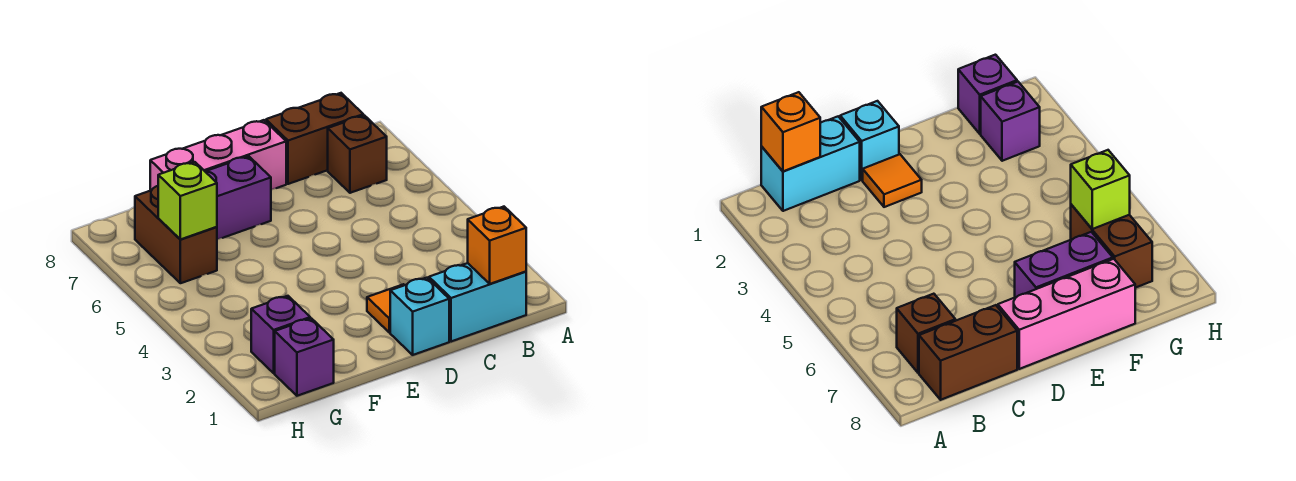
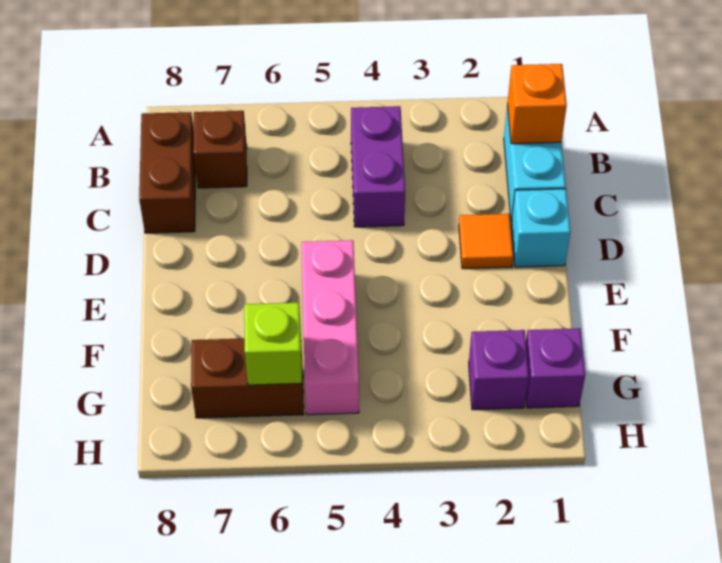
pink brick D8:F8 level 1 -> pink brick E5:G5 level 1
purple brick E7:F7 level 1 -> purple brick B4:C4 level 1

